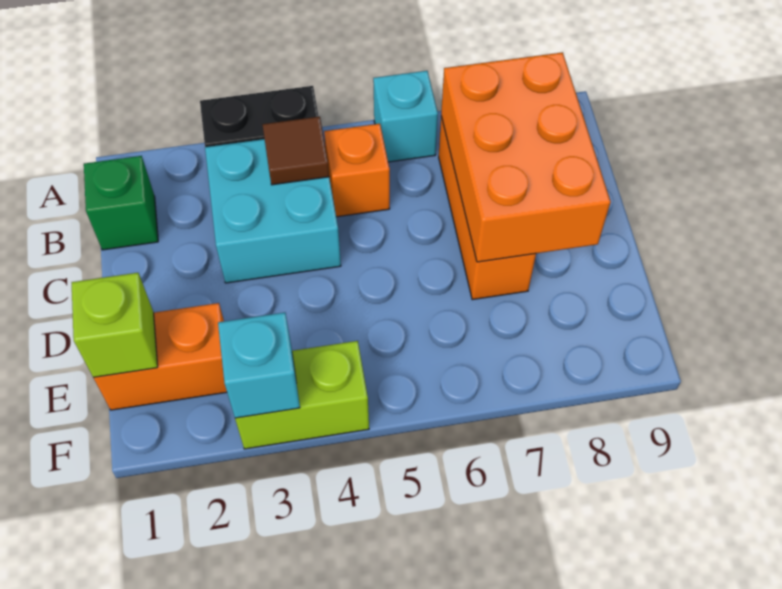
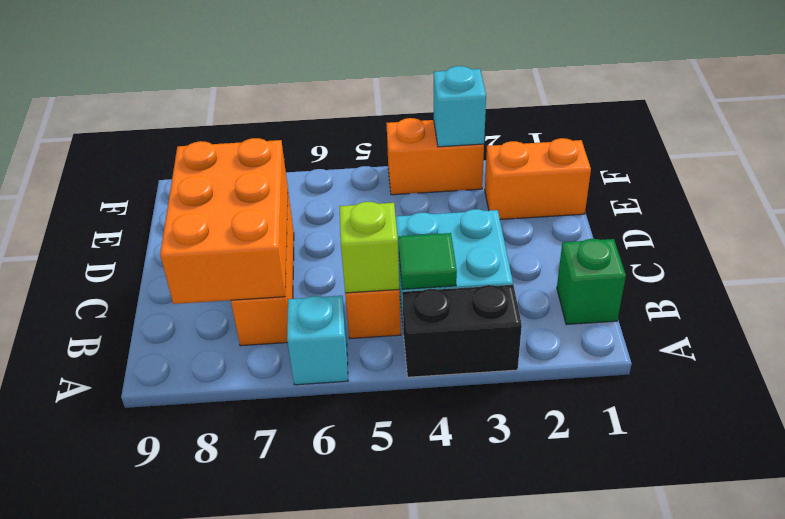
brown tile B4 level 2 -> green tile B4 level 2
lime brick E1 level 2 -> lime brick B5 level 2
lime brick F3:F4 level 1 -> orange brick F3:F4 level 1

